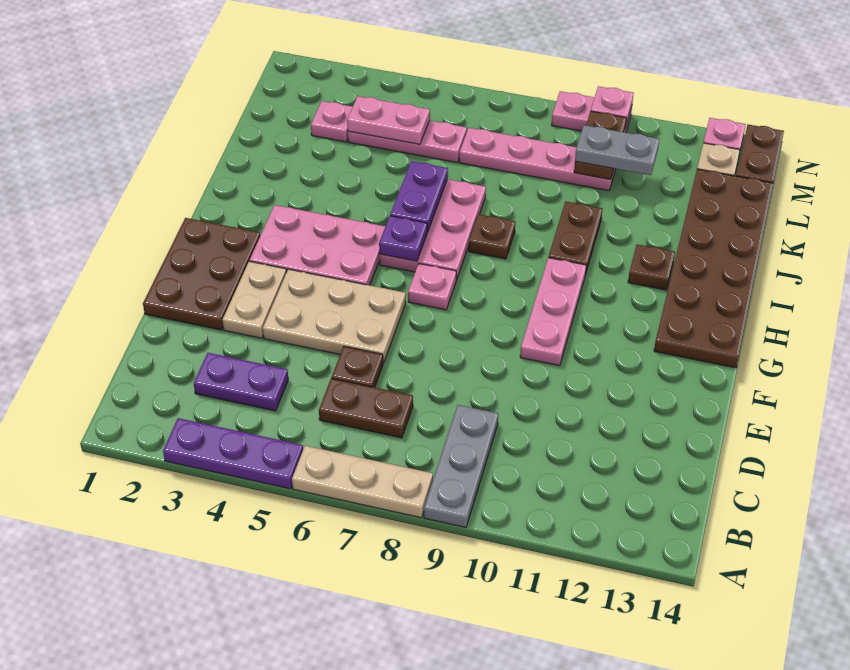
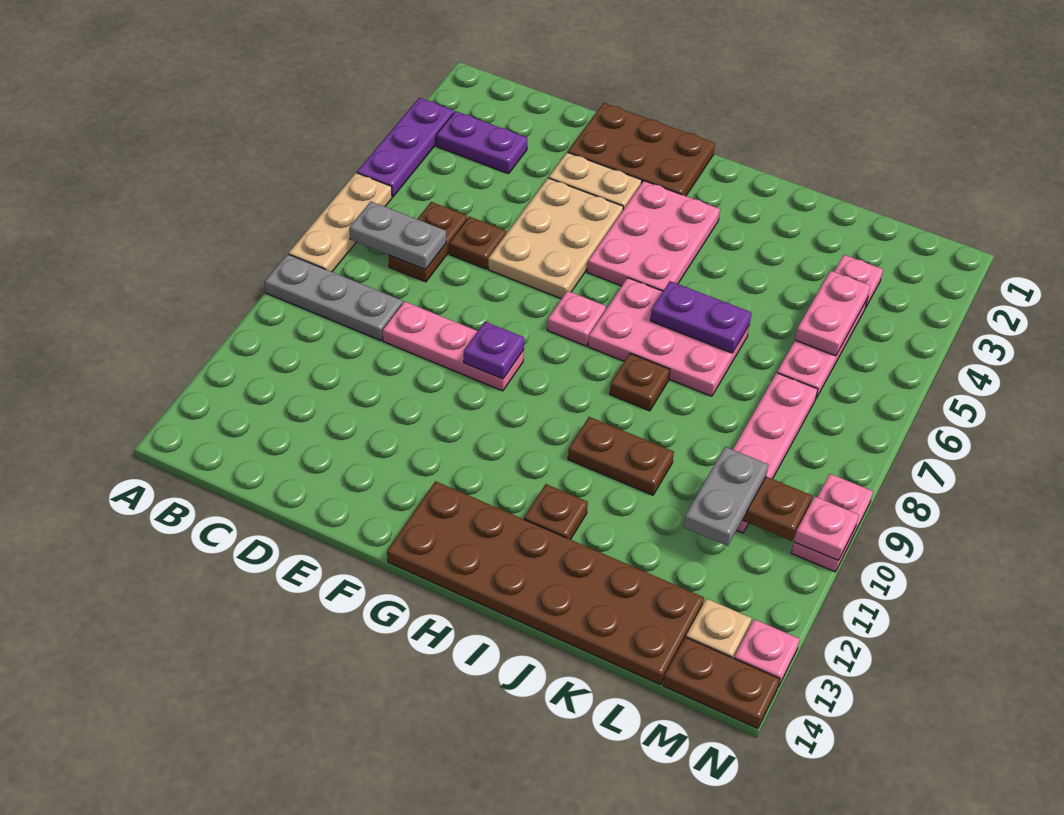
none -> grey plate B7:C7 level 2
purple plate C3:C4 level 1 -> purple plate B3:C3 level 1
pink plate F10:H10 level 1 -> pink plate D9:F9 level 1
purple plate H6 level 2 -> purple plate F9 level 2

